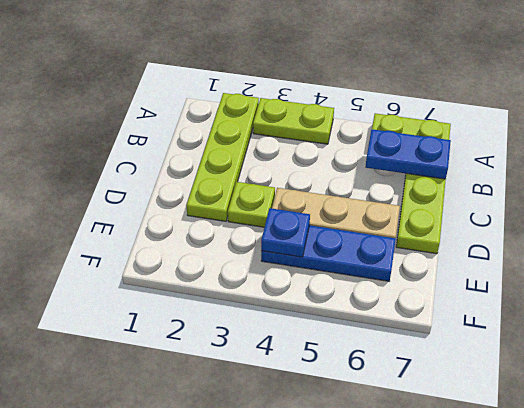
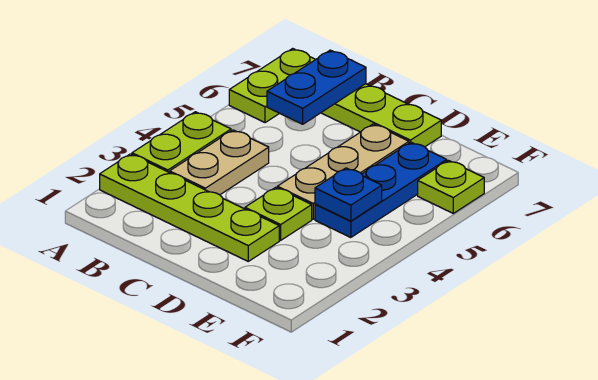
none -> tan plate B3:B4 level 1
none -> lime plate F6 level 1

